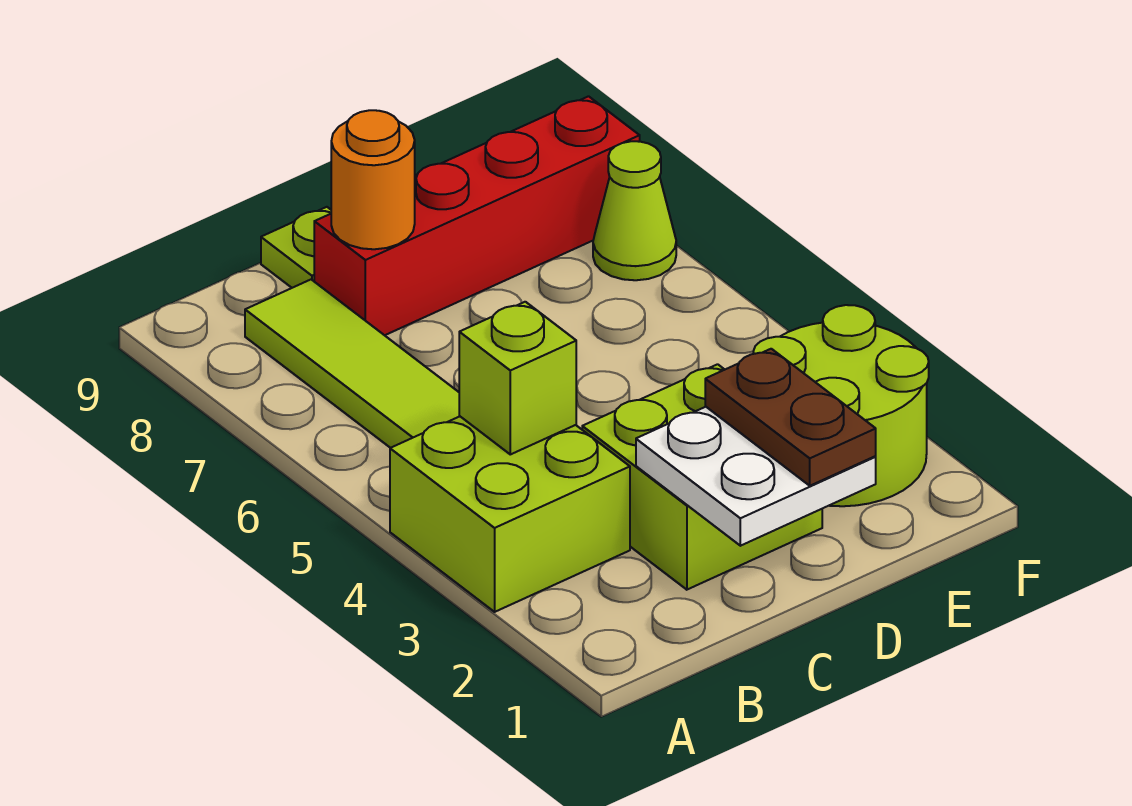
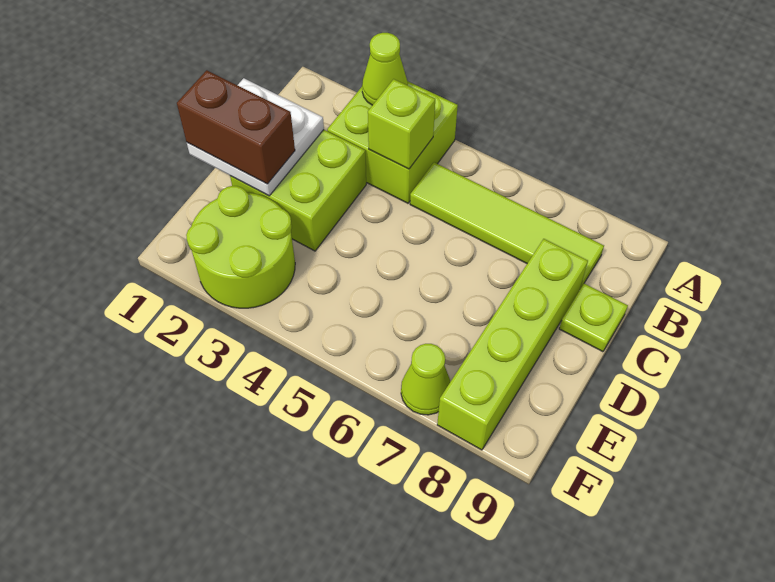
none -> lime cone A3 level 2
red brick C8:F8 level 1 -> lime brick C8:F8 level 1
orange round brick C8 level 2 -> none
brown plate D1:D2 level 3 -> brown brick D1:D2 level 3

